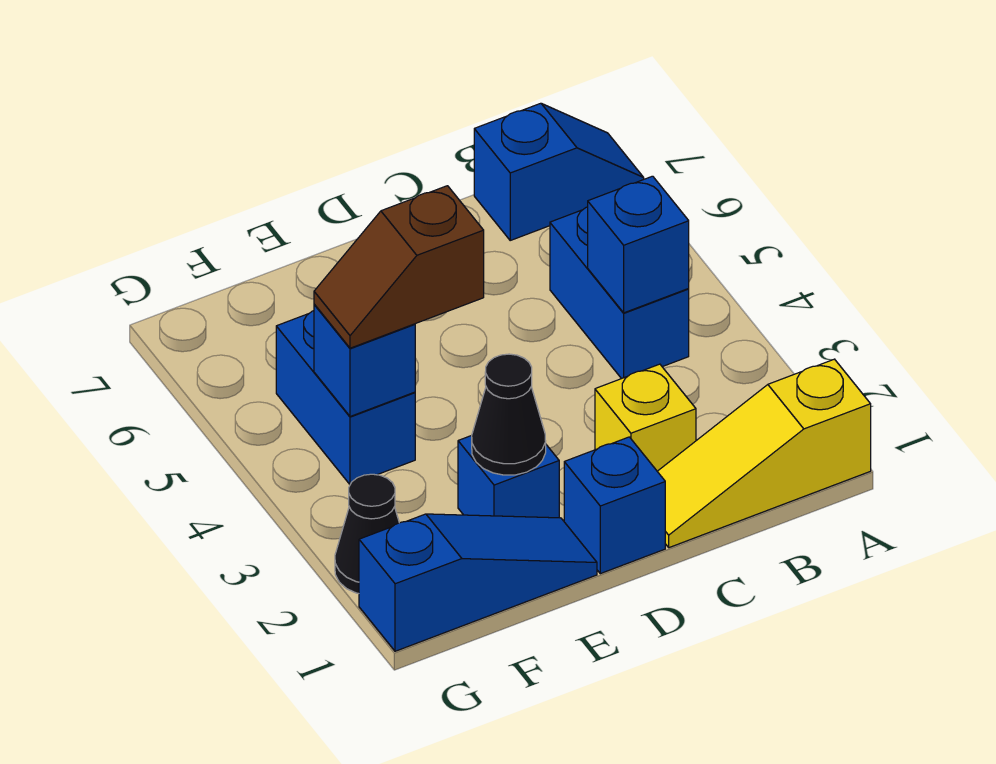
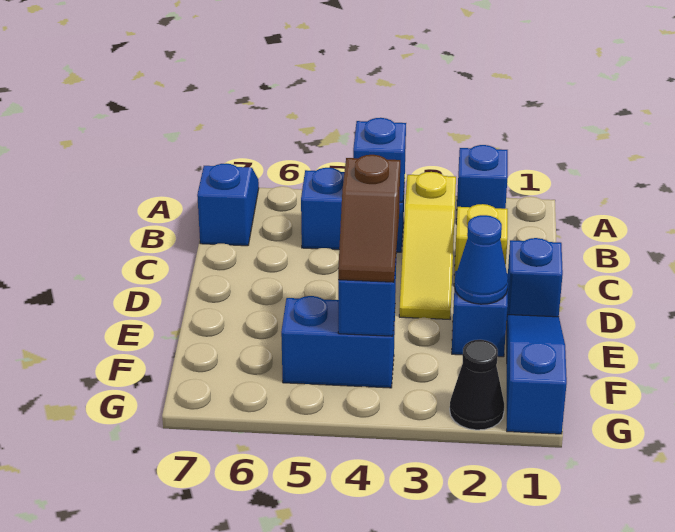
yellow slope A1:C1 level 1 top A -> yellow slope B3:D3 level 1 top B
none -> blue brick A2 level 1
black cone E2 level 2 -> blue cone E2 level 2

